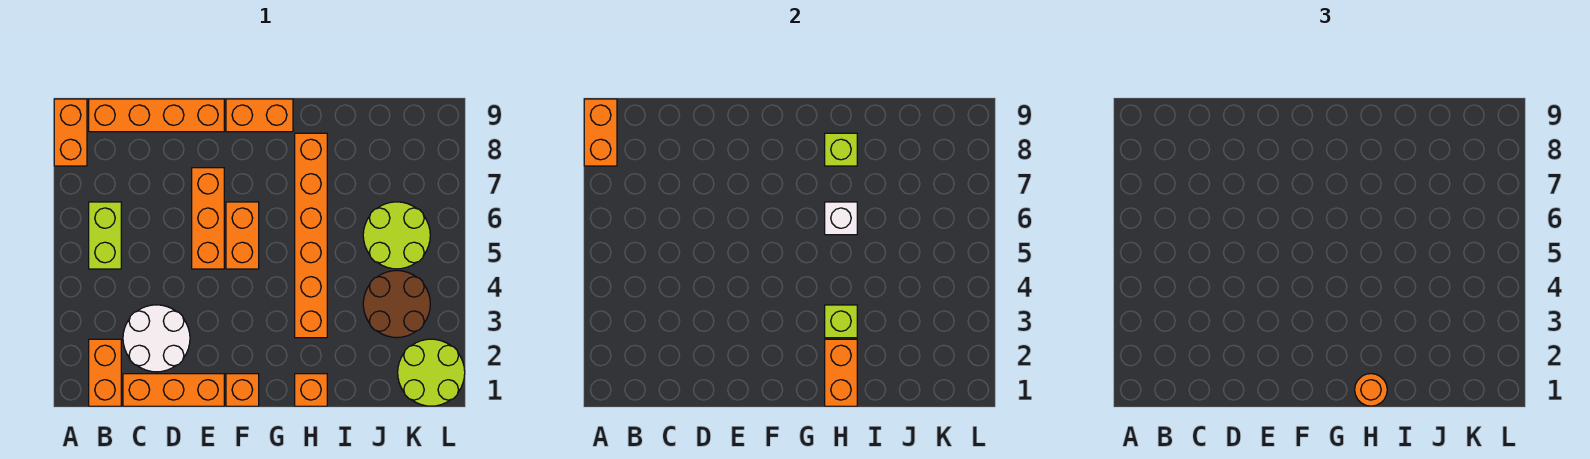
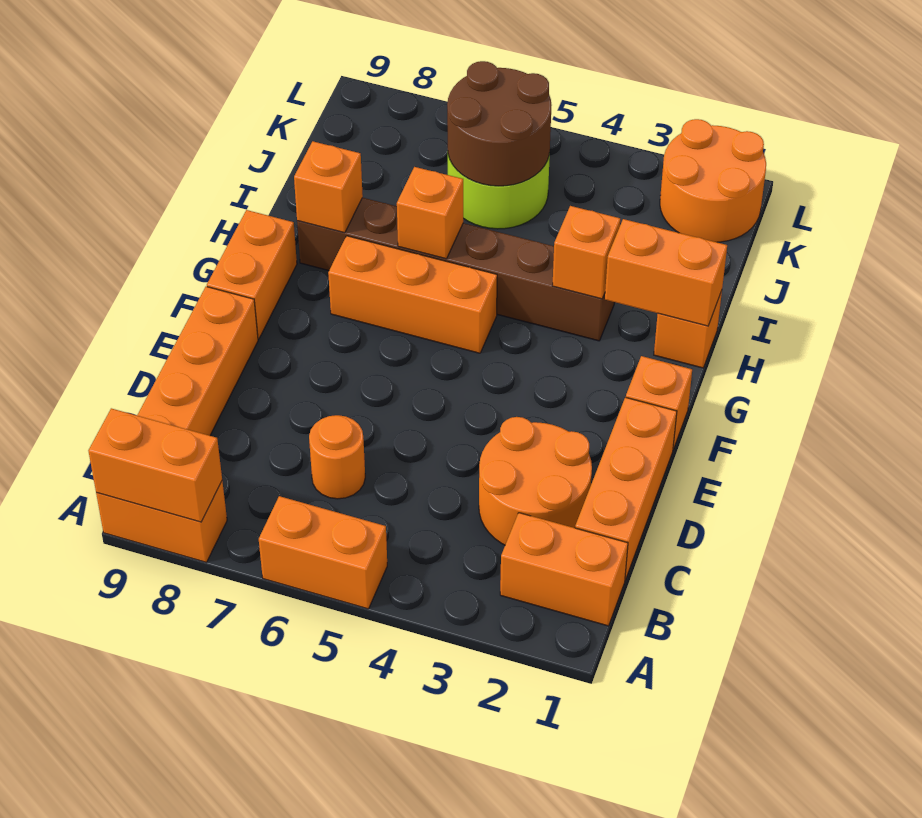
lime brick B5:B6 level 1 -> none
white round brick C2:D3 level 1 -> orange round brick C2:D3 level 1
orange brick E5:E7 level 1 -> orange brick G5:G7 level 1
orange brick F5:F6 level 1 -> orange brick A5:A6 level 1
orange round brick H1 level 3 -> orange round brick C6 level 1
orange brick H3:H8 level 1 -> brown brick H3:H8 level 1
lime brick H3 level 2 -> orange brick H3 level 2
white brick H6 level 2 -> orange brick H6 level 2
lime brick H8 level 2 -> orange brick H8 level 2
brown round brick J3:K4 level 1 -> brown round brick J5:K6 level 2
lime round brick K1:L2 level 1 -> orange round brick K1:L2 level 1

